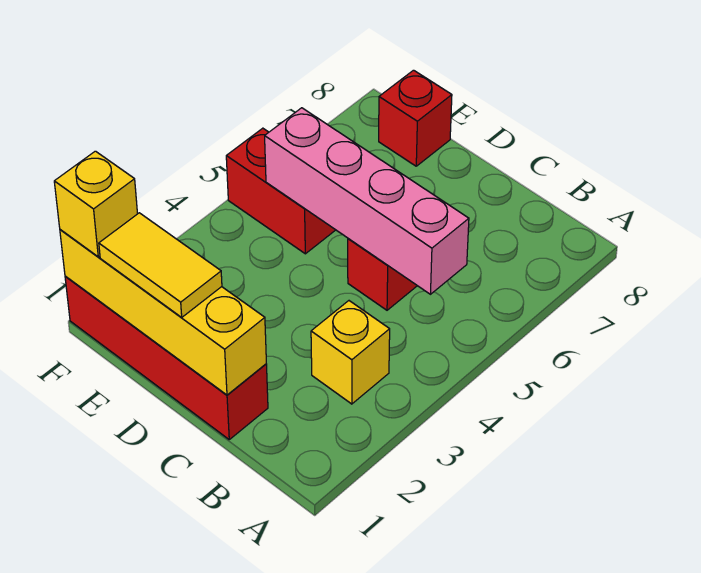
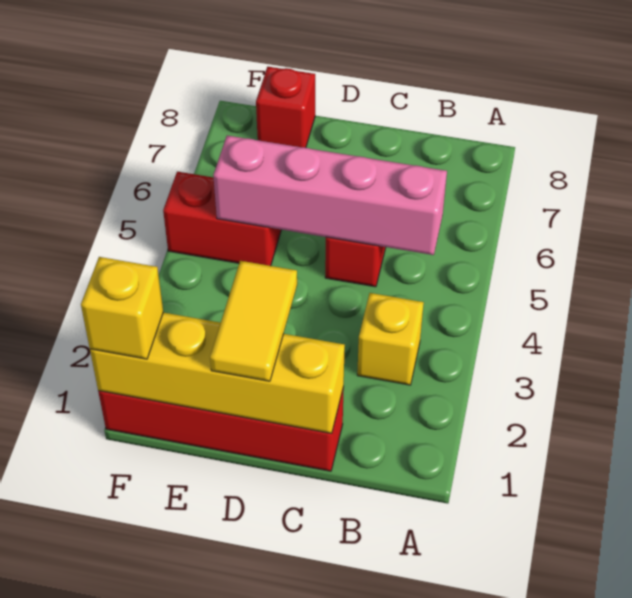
yellow tile D1:E1 level 3 -> yellow tile D1:D2 level 3

